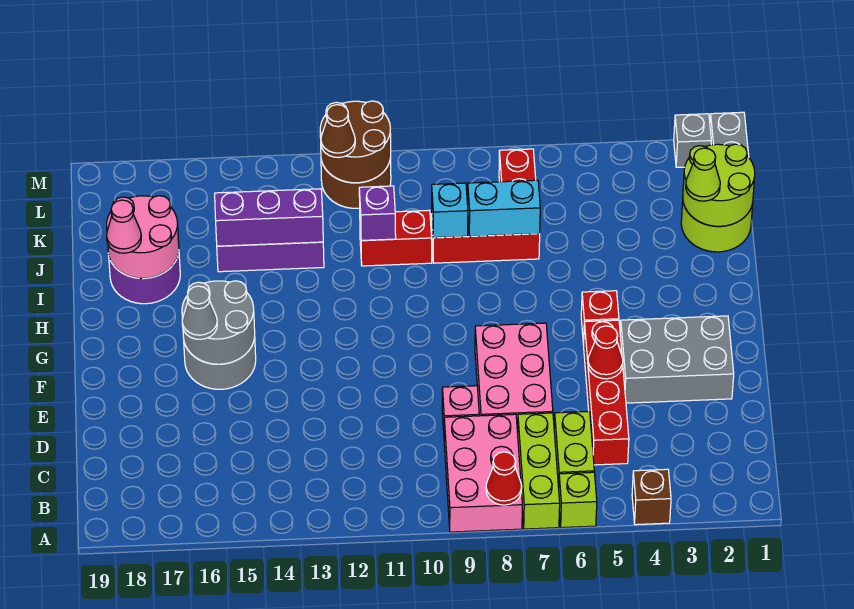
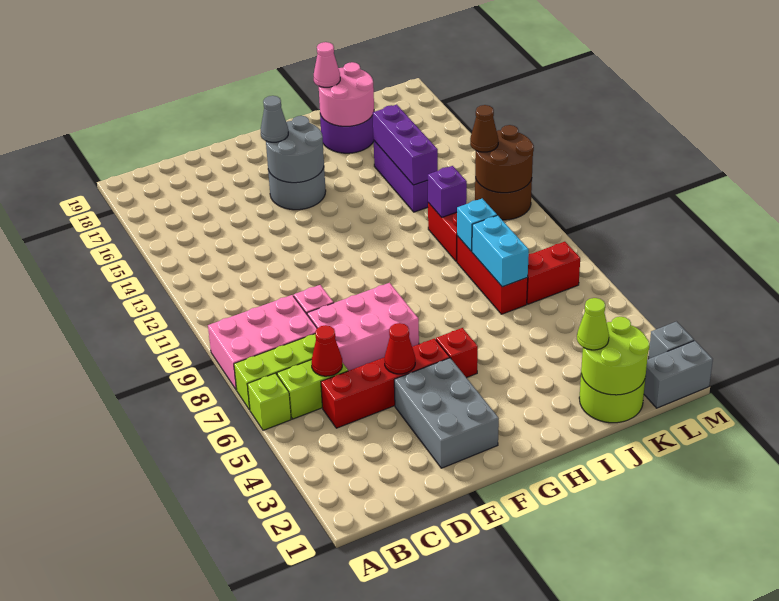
brown brick A4 level 1 -> none
red cone A8 level 2 -> red cone C6 level 2

